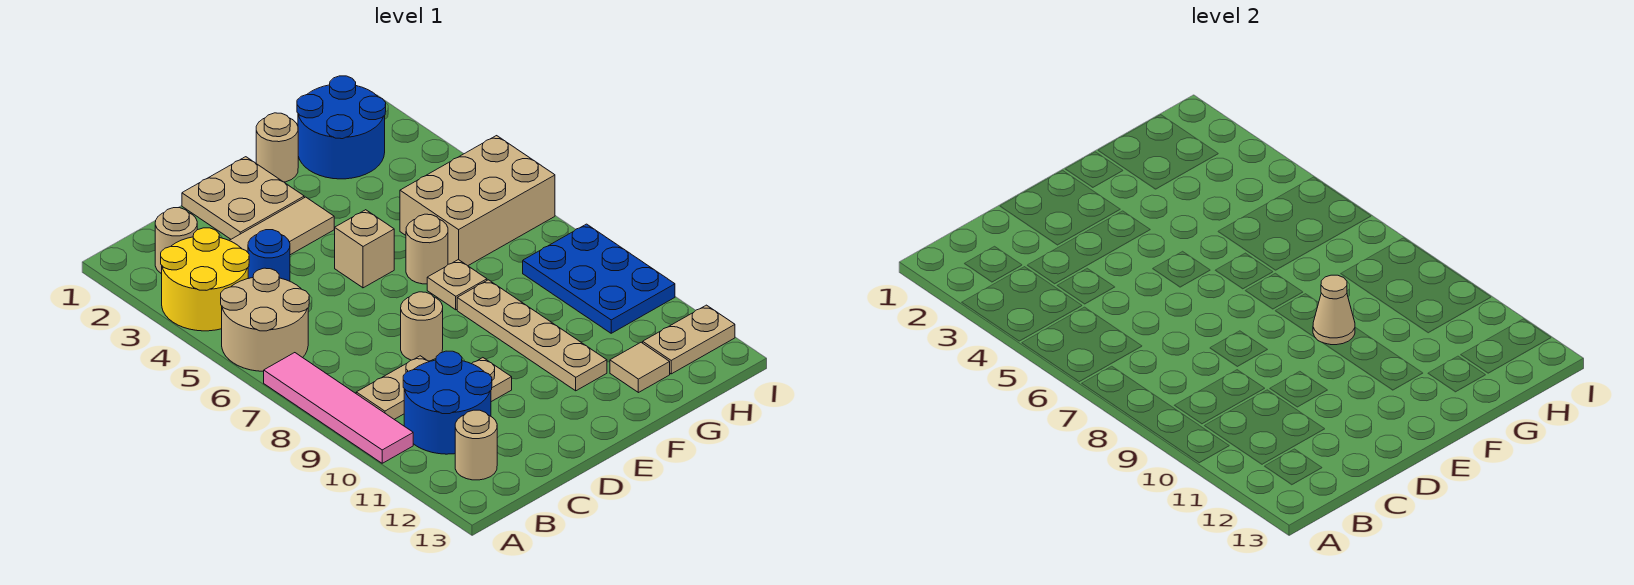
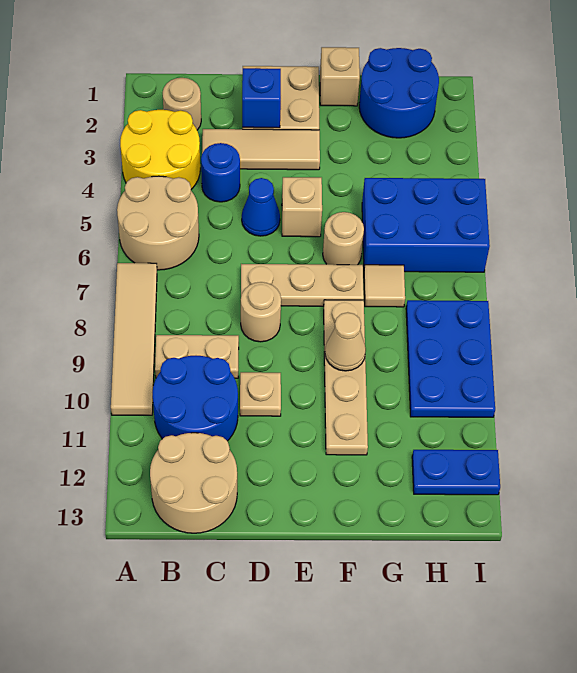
pink tile A7:A10 level 1 -> tan tile A7:A10 level 1
tan round brick B12 level 1 -> tan round brick B12:C13 level 1
none -> blue brick D2 level 2
none -> blue cone D5 level 1
tan round brick F1 level 1 -> tan brick F1 level 1
tan plate F7 level 1 -> tan plate D7:F7 level 1
tan brick G5:I6 level 1 -> blue brick G5:I6 level 1
tan tile G12 level 1 -> tan tile G7 level 1
tan plate H12:I12 level 1 -> blue plate H12:I12 level 1

